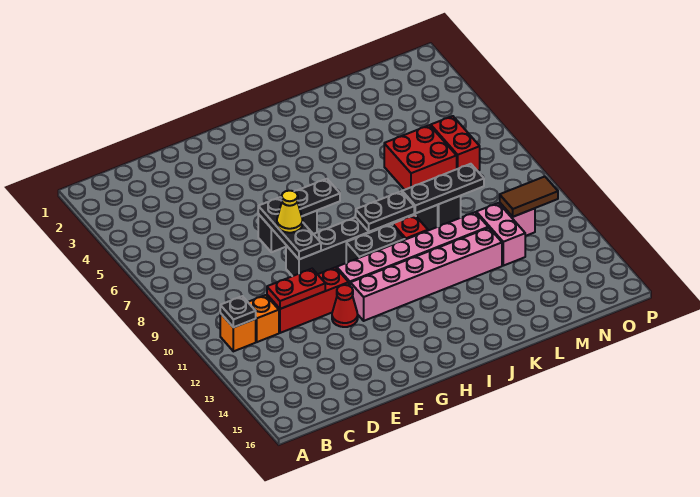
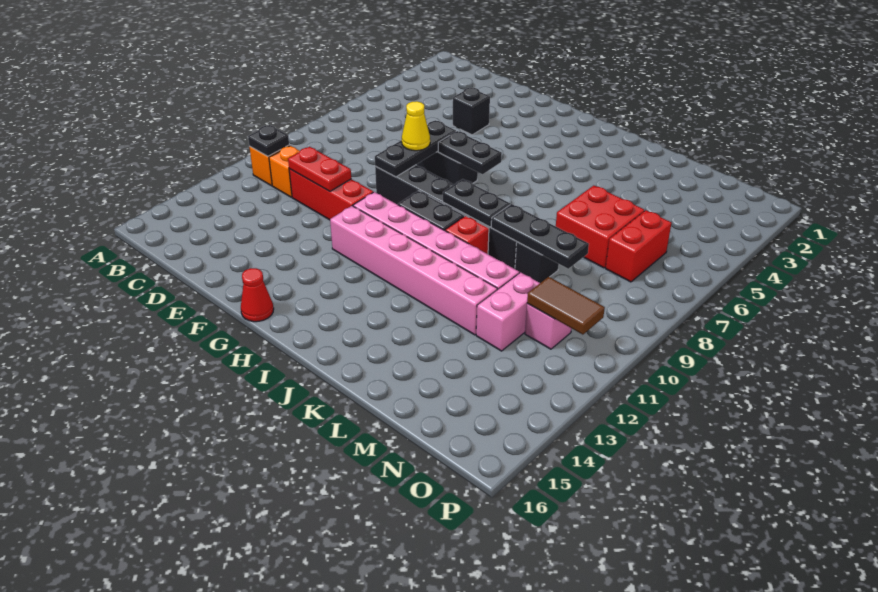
none -> black brick E4 level 1
red cone F12 level 1 -> red cone G16 level 1

